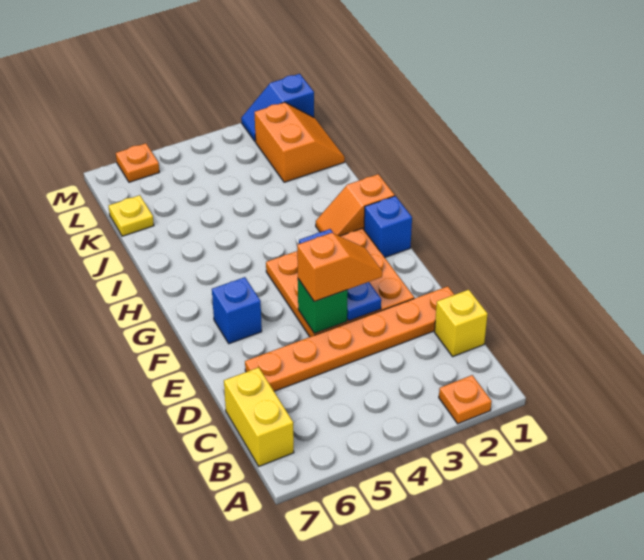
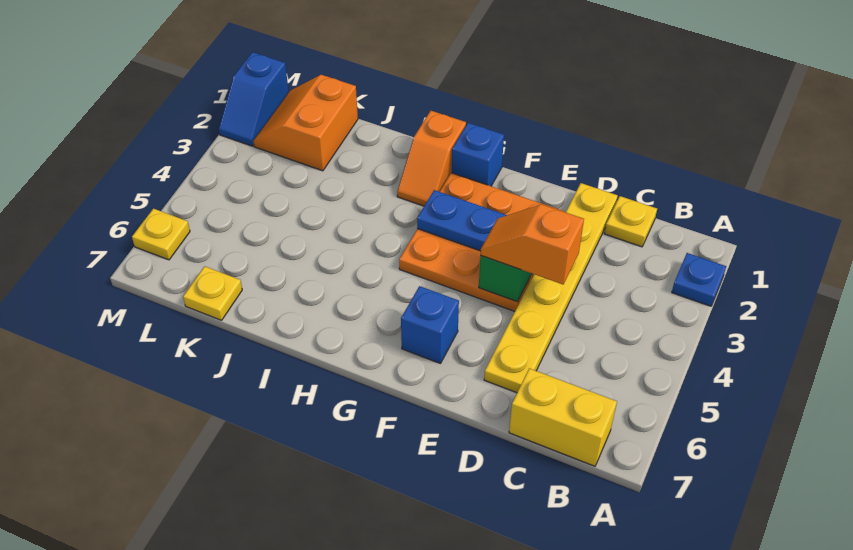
orange plate A2 level 1 -> blue plate A2 level 1
yellow brick C1 level 1 -> yellow plate C1 level 1
orange plate D1:D6 level 1 -> yellow plate D1:D6 level 1
orange slope E3:E4 level 3 top 4 -> orange slope D4:E4 level 3 top D
orange slope K1:L2 level 1 top 2 -> orange slope K1:L2 level 1 top K
orange plate M6 level 1 -> yellow plate M6 level 1

